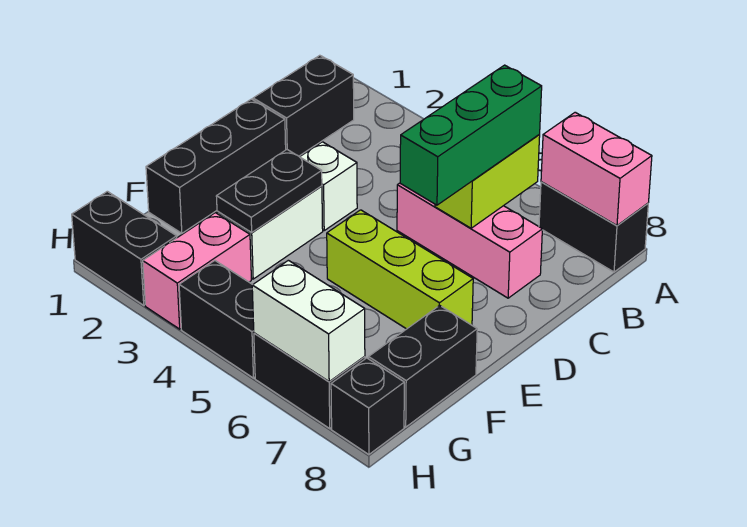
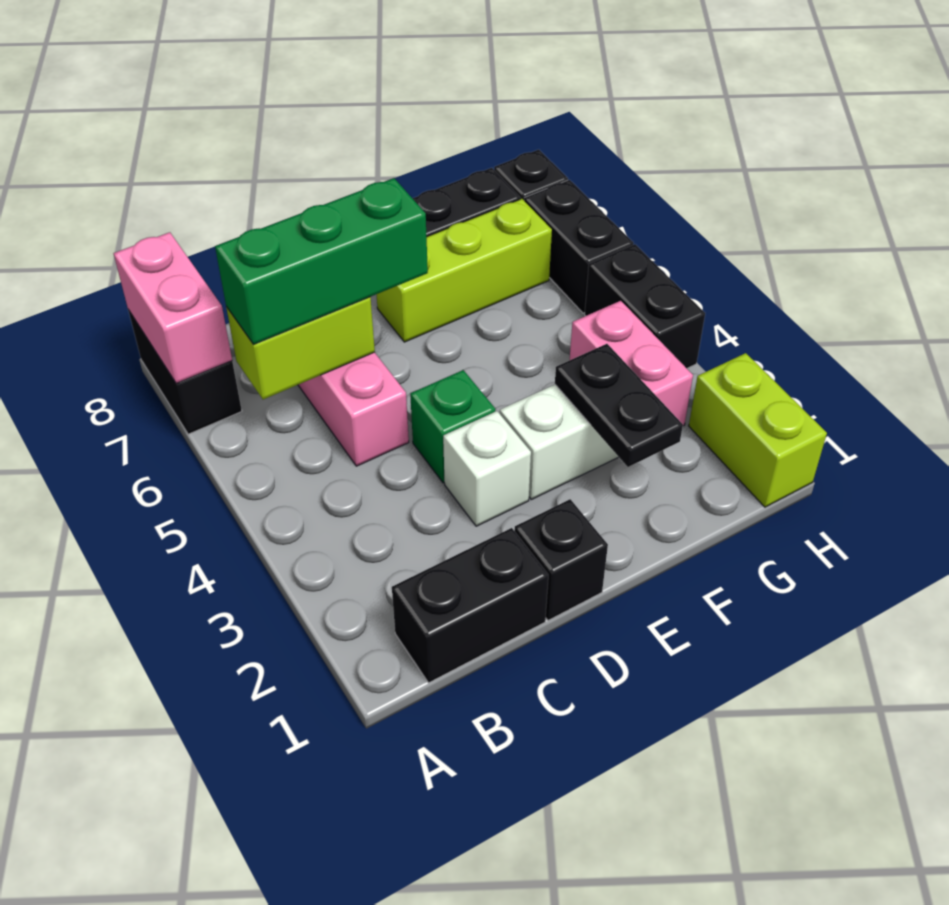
black brick D1:F1 level 1 -> black brick D1 level 1
none -> green brick D4 level 1
black plate E3:F3 level 2 -> black plate F2:F3 level 2
lime brick E5:E7 level 1 -> lime brick E7:G7 level 1
pink brick G3:H3 level 1 -> pink brick G3:G4 level 1
black brick H1:H2 level 1 -> lime brick H1:H2 level 1
white brick H6:H7 level 2 -> none

